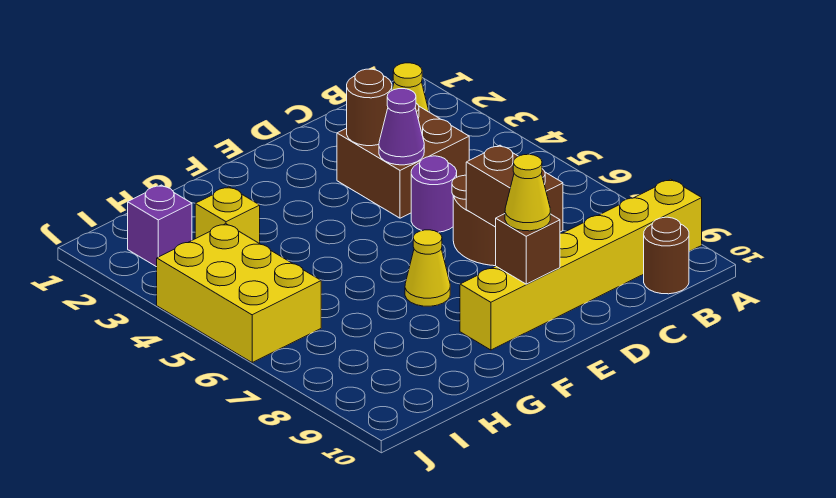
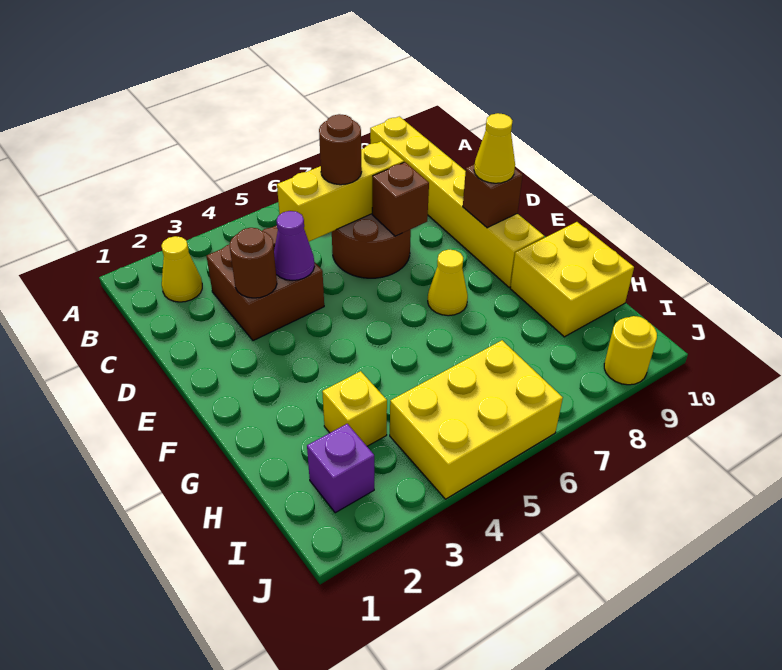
brown round brick B10 level 1 -> brown round brick C6 level 3
none -> yellow brick C5:C7 level 2
purple round brick D5 level 1 -> none
brown brick D7:D8 level 2 -> brown brick D7 level 2
none -> yellow brick G9:H10 level 1
none -> yellow round brick J9 level 1

